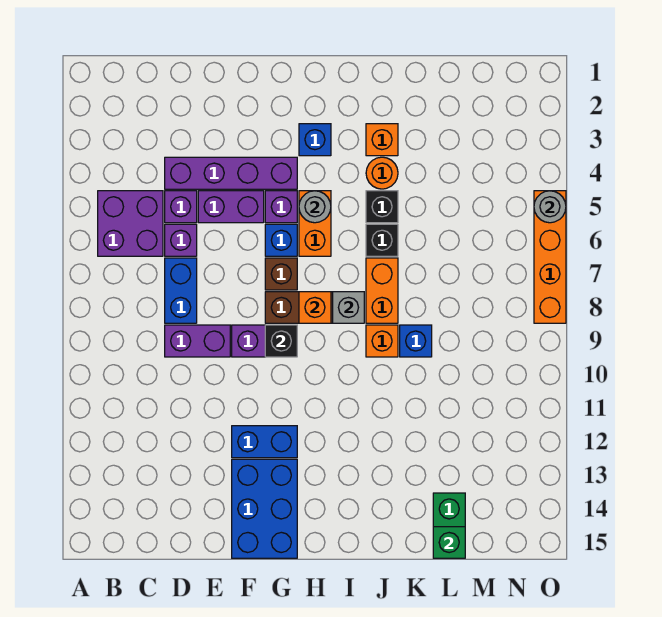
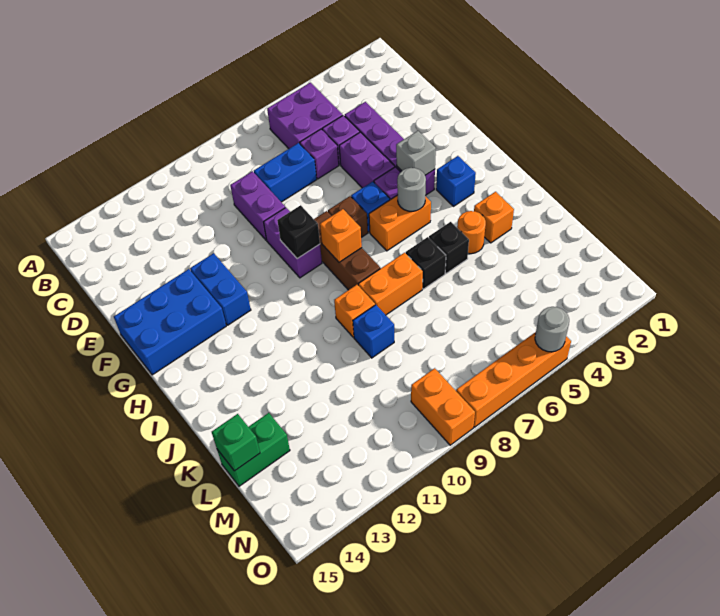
grey brick I8 level 2 -> grey brick G4 level 2
none -> orange brick N9:O9 level 1

